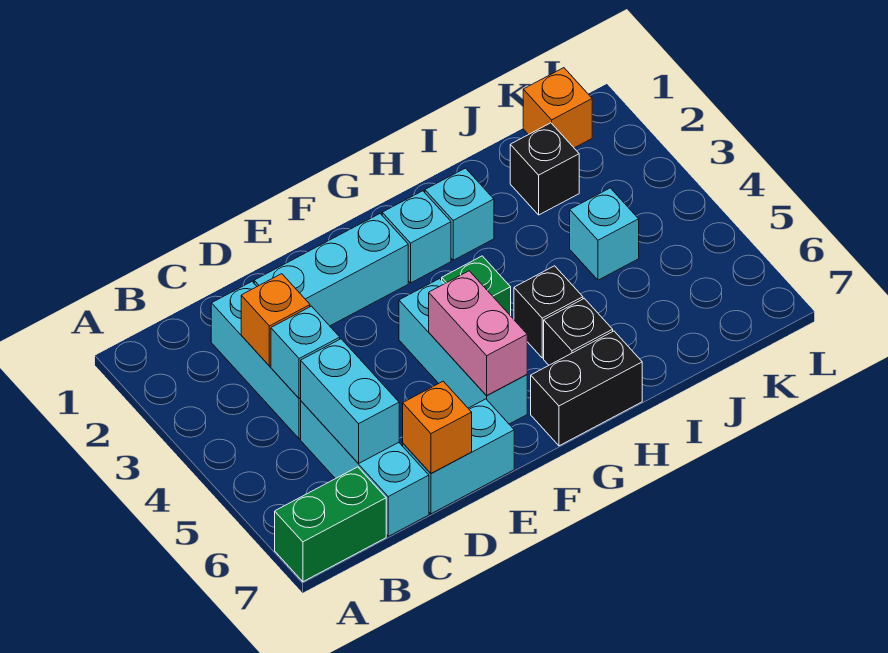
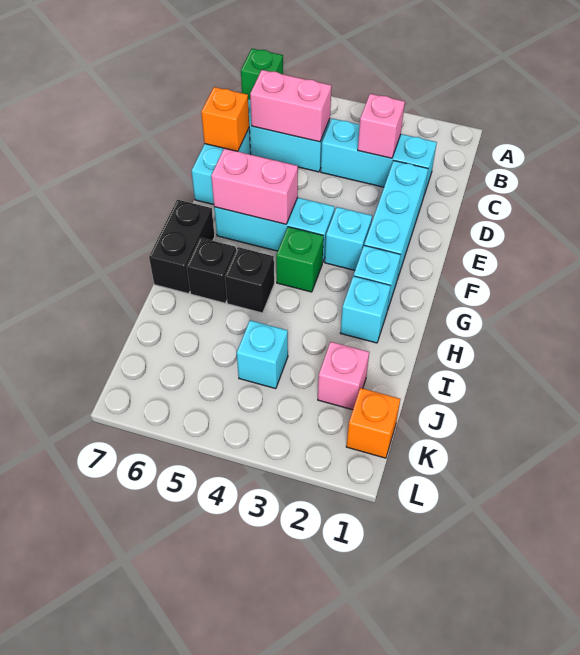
green brick A7:B7 level 1 -> green brick A7 level 1
orange brick C3 level 2 -> pink brick C3 level 2
cyan brick C4 level 2 -> cyan brick F3 level 1
cyan brick C5:C6 level 2 -> pink brick C5:C6 level 2
black brick J2 level 1 -> pink brick J2 level 1

